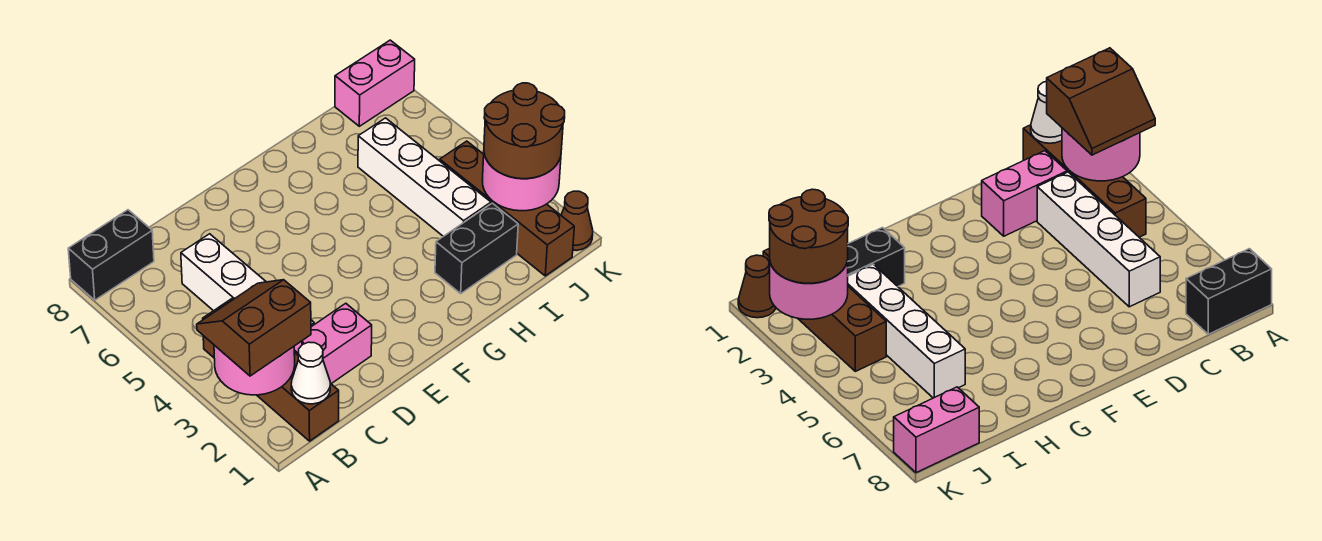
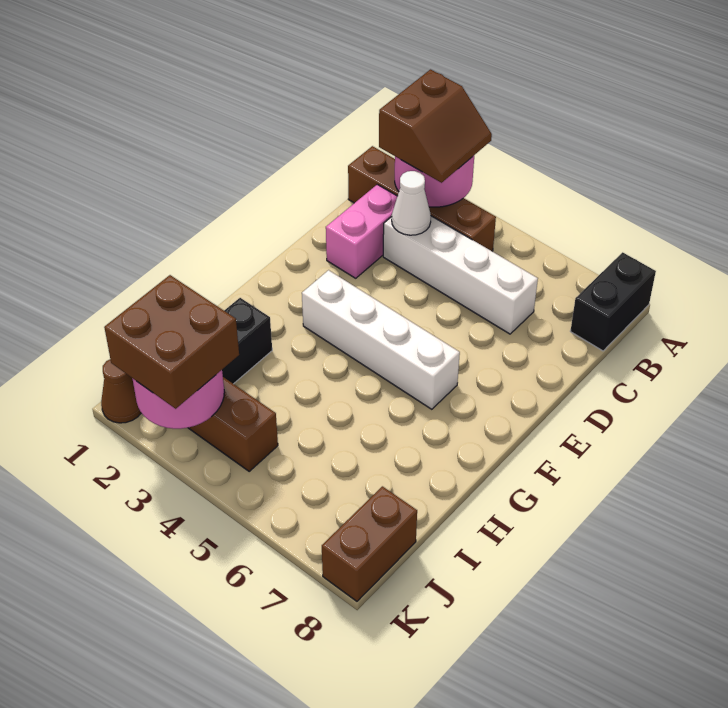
white cone B1 level 2 -> white cone C3 level 2
white brick I3:I6 level 1 -> white brick F3:F6 level 1
brown round brick J2:K3 level 3 -> brown brick J2:K3 level 3
pink brick J8:K8 level 1 -> brown brick J8:K8 level 1

